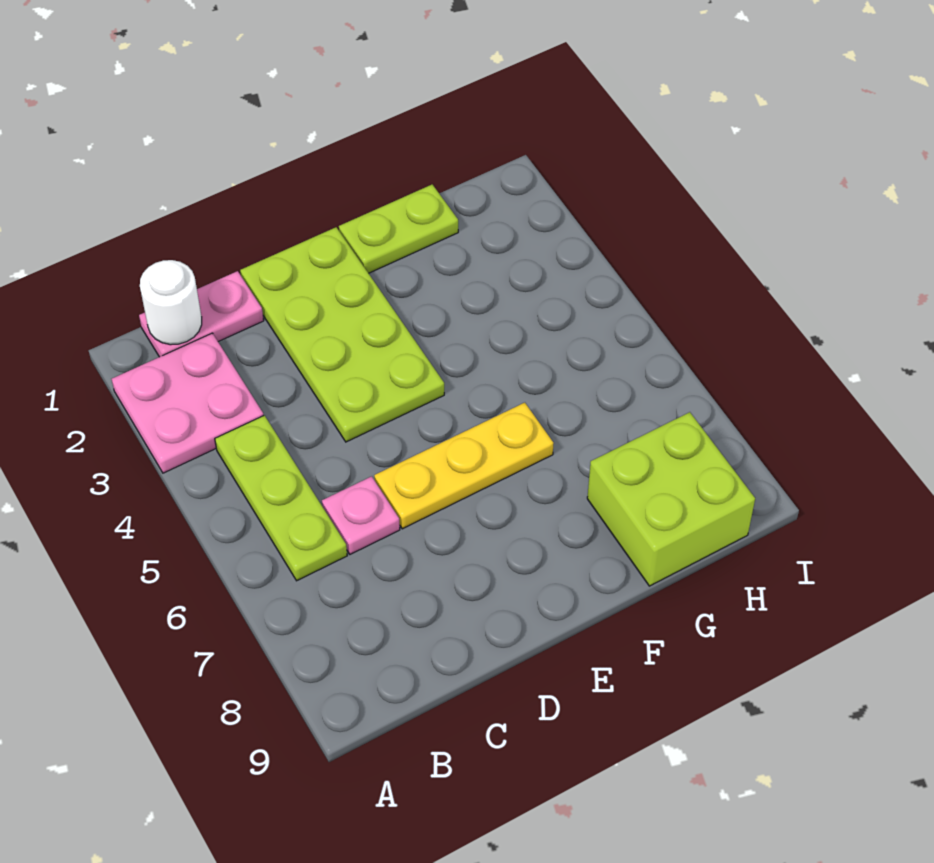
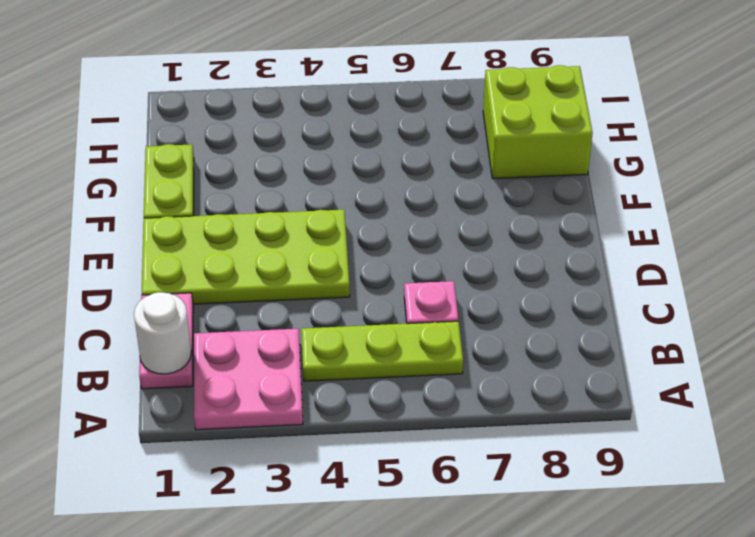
yellow plate D6:F6 level 1 -> none

